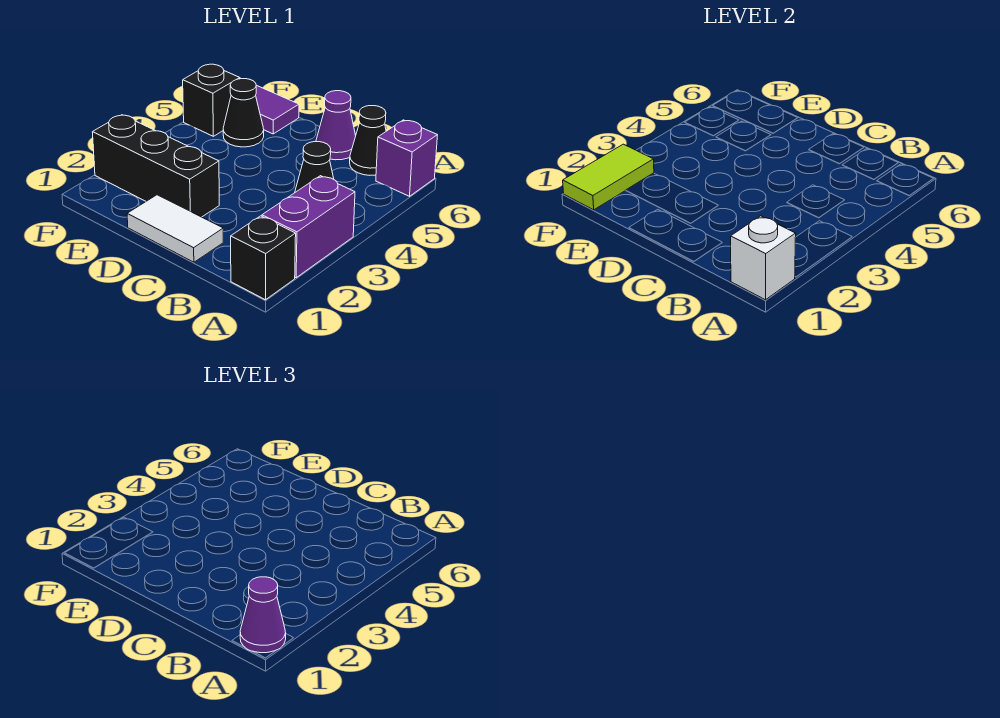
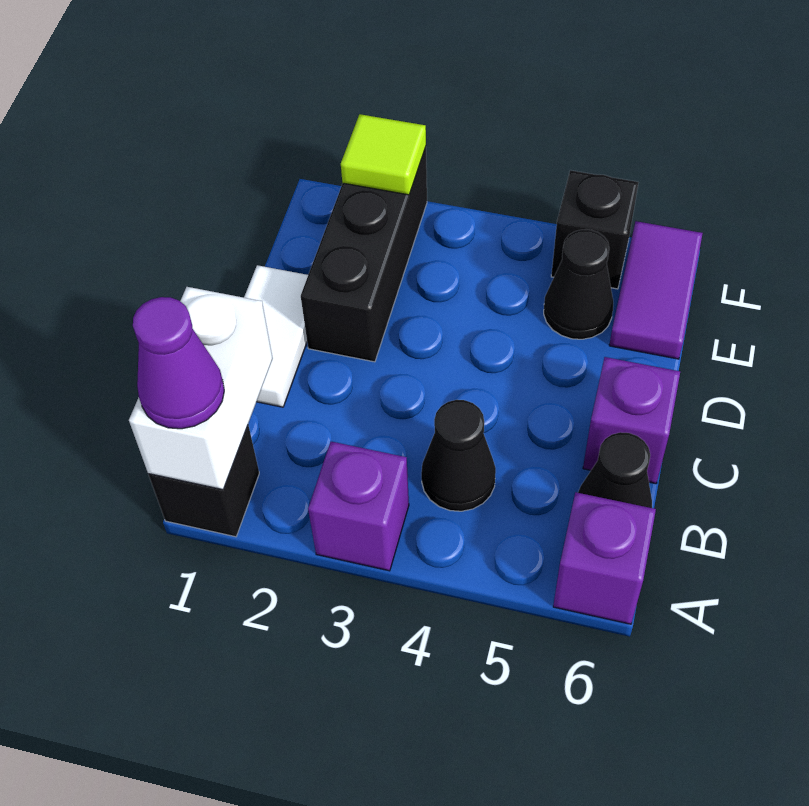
white brick A1 level 2 -> white brick A1:B1 level 2
purple brick A2:A3 level 1 -> purple brick A3 level 1
purple cone C6 level 1 -> purple brick C6 level 1
lime tile F1:F2 level 2 -> lime tile F2 level 2

